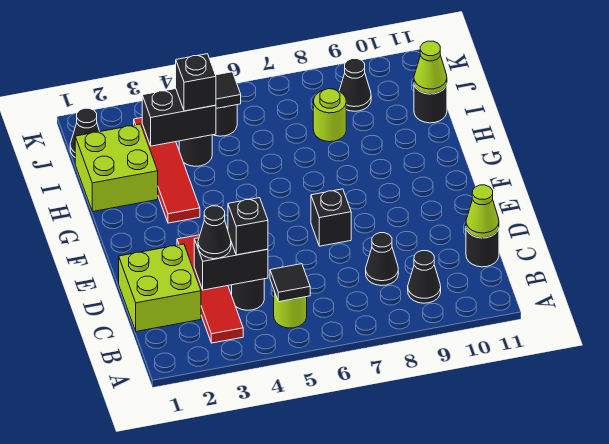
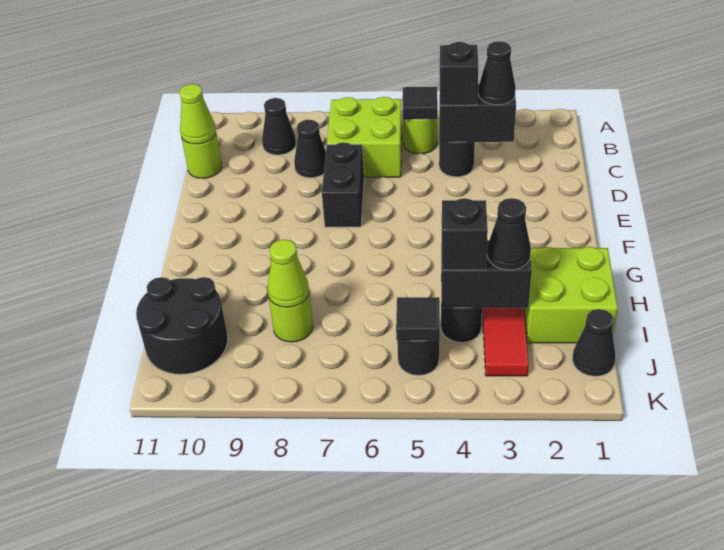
red tile B3:E3 level 1 -> none
lime brick C1:D2 level 1 -> lime brick B6:C7 level 1
black round brick C11 level 1 -> lime round brick C11 level 1
black brick E7 level 1 -> black brick D7:E7 level 1
black round brick I11 level 1 -> black round brick I10:J11 level 1
lime cone I11 level 2 -> lime cone I8 level 2
black cone J9 level 1 -> black cone I3 level 3

